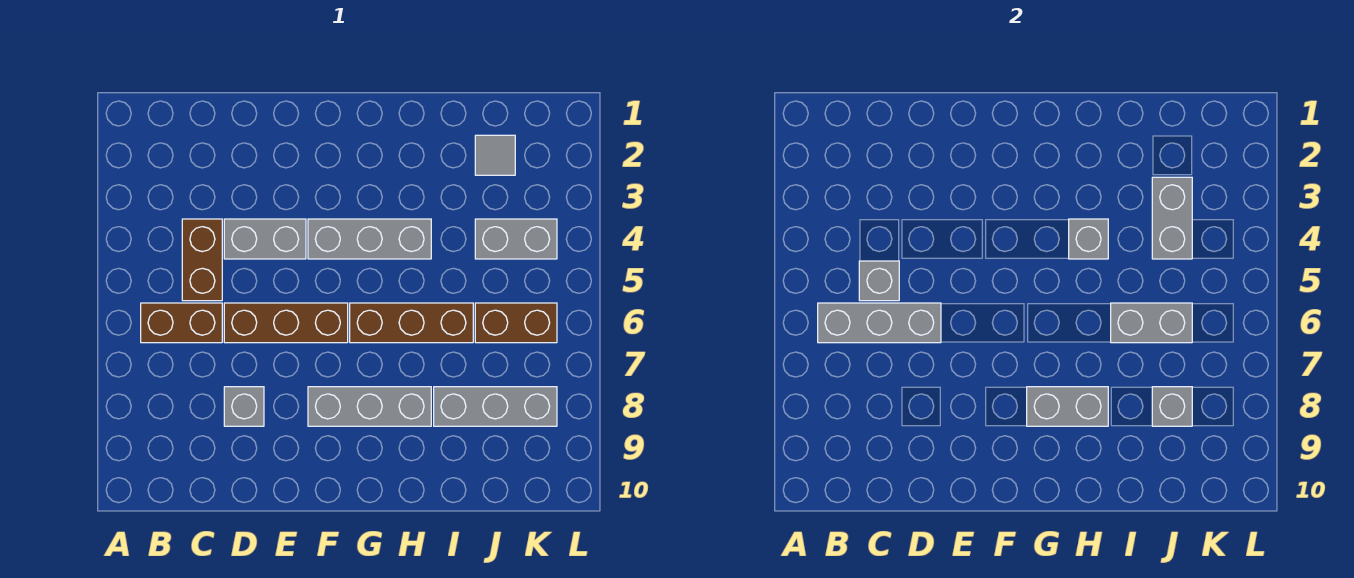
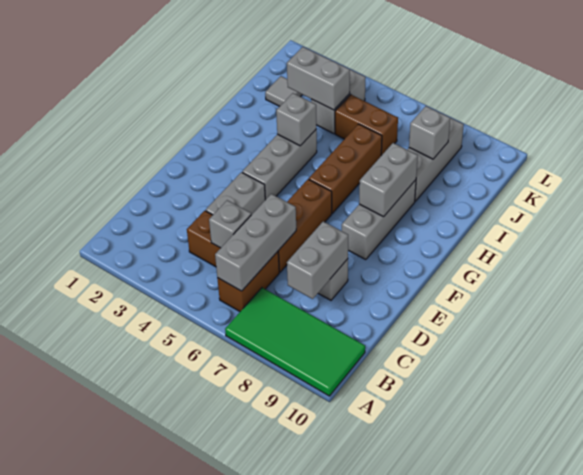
none -> green tile A7:B10 level 1
grey brick I6:J6 level 2 -> grey brick C8:D8 level 2
brown brick J6:K6 level 1 -> brown brick J5:J6 level 1

